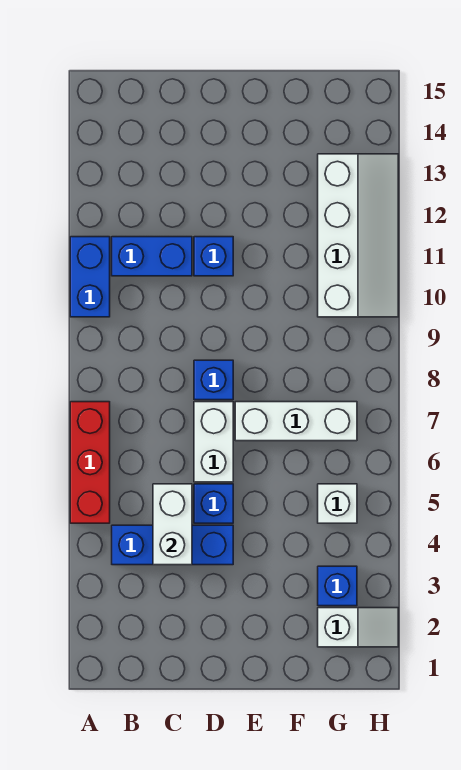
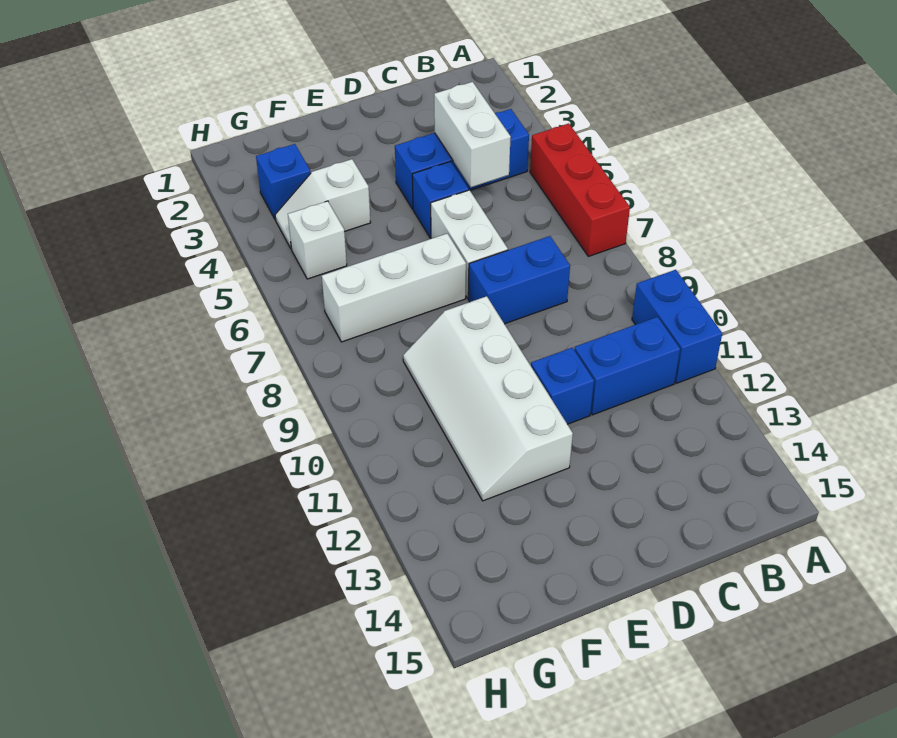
blue brick D8 level 1 -> blue brick C8:D8 level 1
white slope G2:H2 level 1 top G -> white slope F4:G4 level 1 top F
white slope G10:H13 level 1 top G -> white slope E9:F12 level 1 top E

